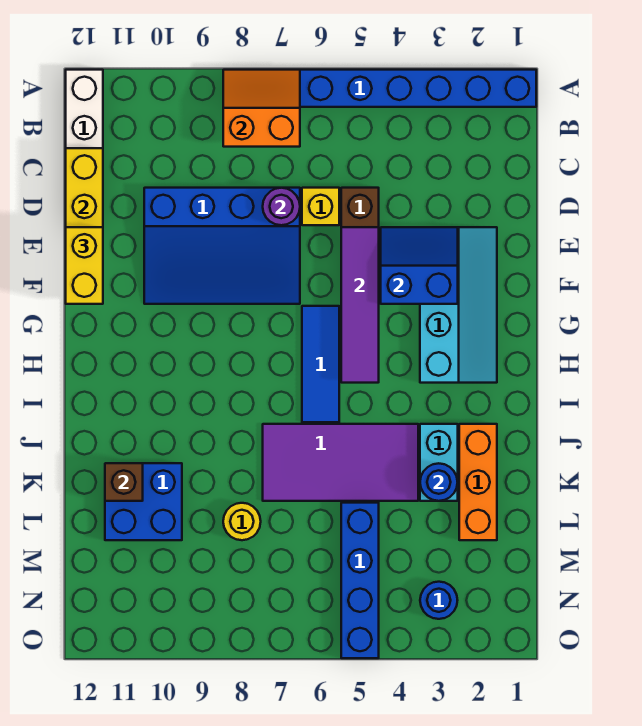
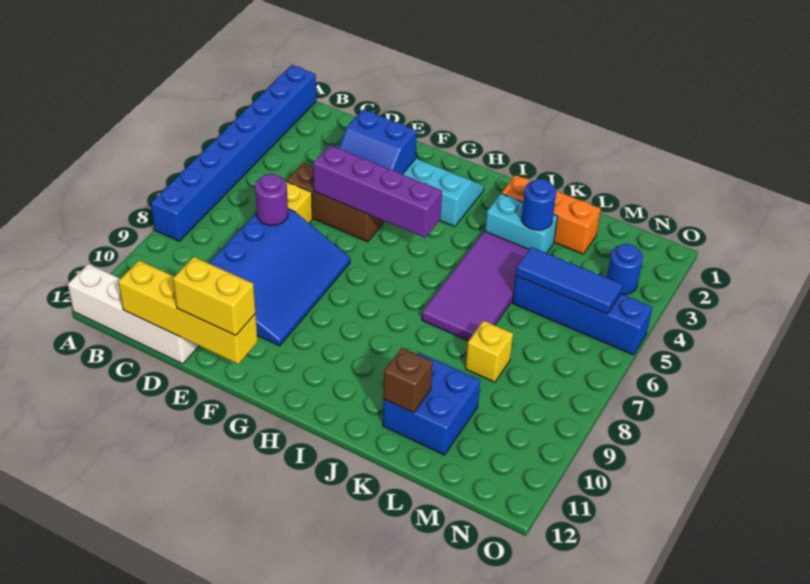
orange slope A7:B8 level 2 top B -> none
blue slope E3:F4 level 2 top F -> blue slope E3:F4 level 2 top 3
purple tile E5:H5 level 2 -> purple brick E5:H5 level 2
blue tile G6:I6 level 1 -> blue tile L5:N5 level 2
yellow round brick L8 level 1 -> yellow brick L8 level 1

